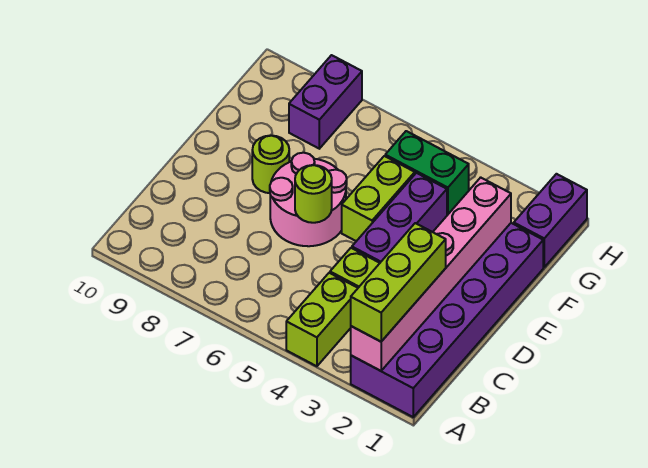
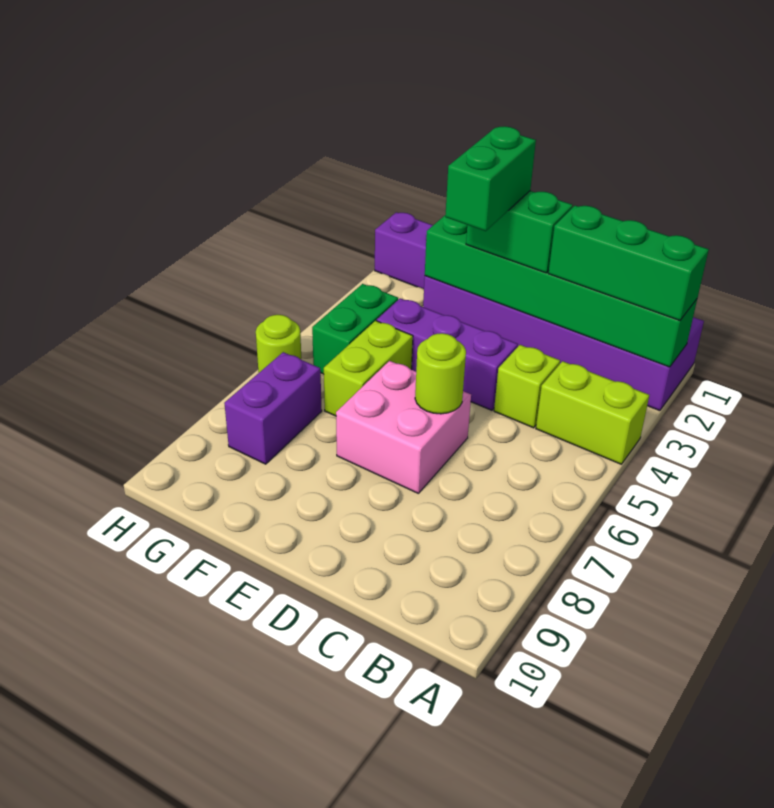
pink brick A2:F2 level 2 -> green brick A2:F2 level 2
lime brick A2:C2 level 3 -> green brick A2:C2 level 3
none -> green brick D2:E2 level 3
pink round brick D6:E7 level 1 -> pink brick D6:E7 level 1
none -> green brick E2:E3 level 4
lime brick E5:F5 level 1 -> lime brick F5:F6 level 1
lime round brick E8 level 1 -> lime round brick H6 level 1
purple brick G8:H8 level 1 -> purple brick G7:G8 level 1

